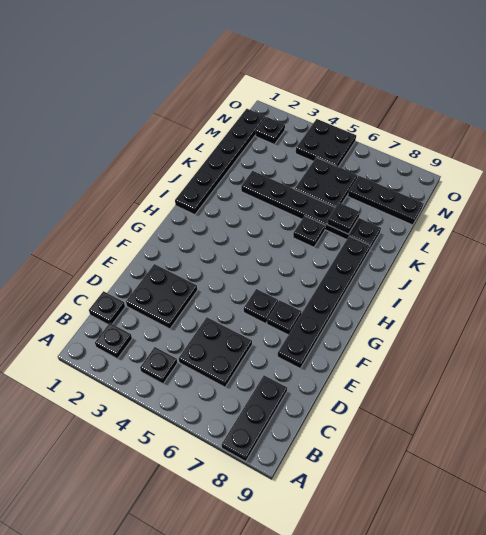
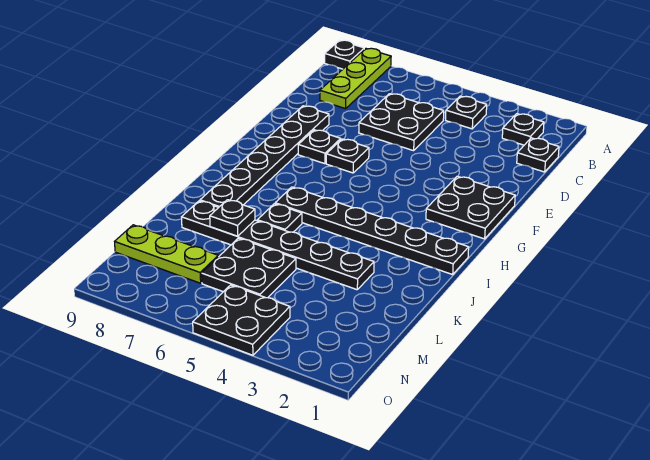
black plate A8:C8 level 1 -> lime plate A8:C8 level 1
black plate D2:E3 level 1 -> black plate F1:G2 level 1
black plate I1:N1 level 1 -> black plate I1:I6 level 1
black plate M7:M9 level 1 -> lime plate M7:M9 level 1
black plate N2 level 1 -> black plate A9 level 1

